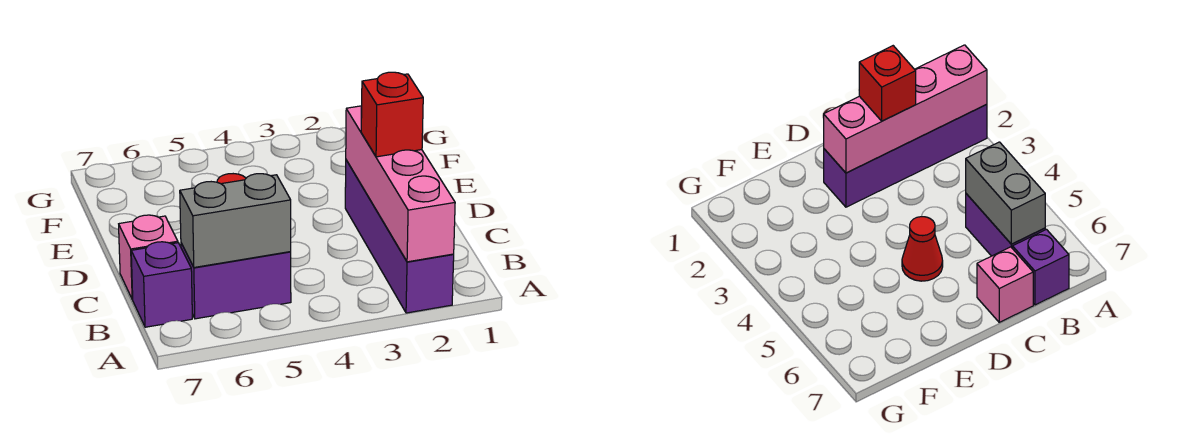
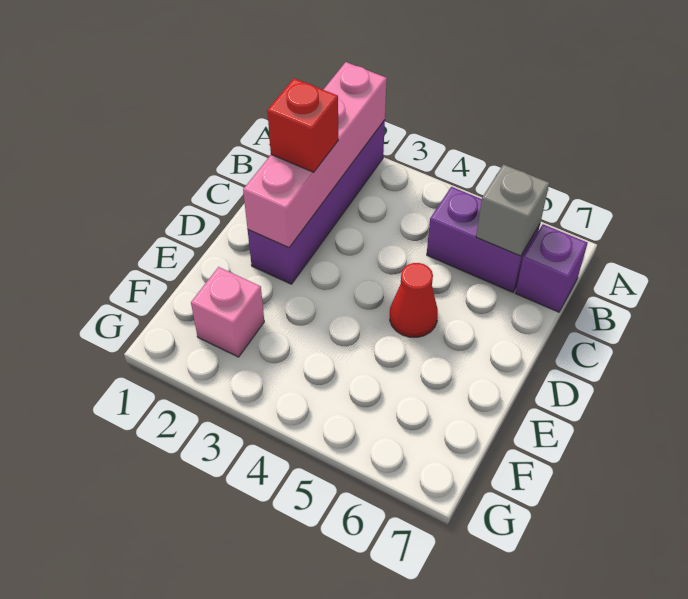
grey brick B5:B6 level 2 -> grey brick B6 level 2
pink brick C7 level 1 -> pink brick F2 level 1

